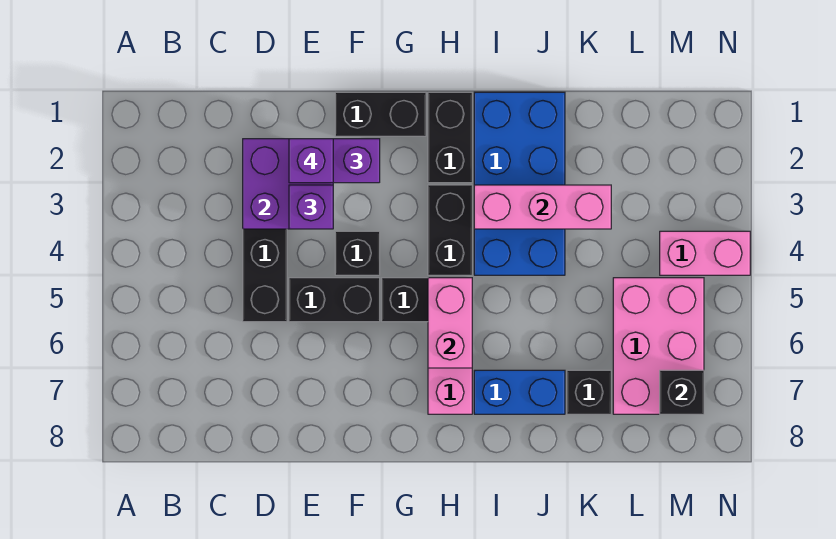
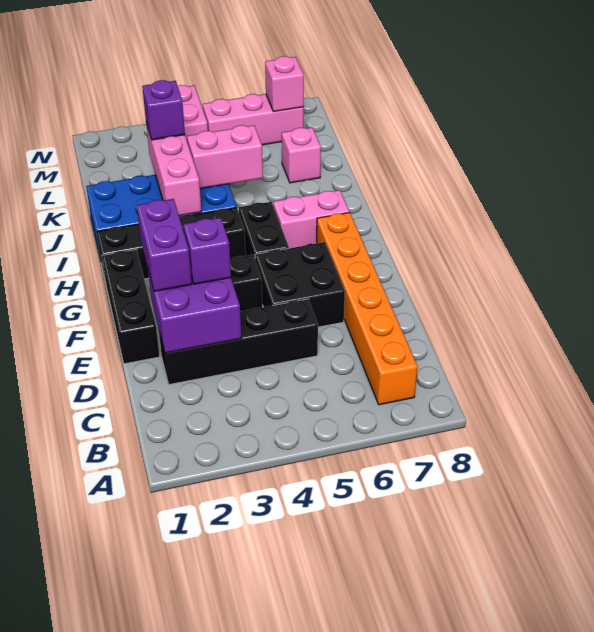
none -> orange brick B7:G7 level 1
purple brick E2 level 4 -> purple brick K3 level 3
black brick E5:F5 level 1 -> black brick E5:F6 level 1
black brick F1:G1 level 1 -> black brick E1:G1 level 1
pink brick H5:H6 level 2 -> pink brick J4:J5 level 2
blue brick I7:J7 level 1 -> none
black brick K7 level 1 -> pink brick K7 level 1
pink brick L5:M7 level 1 -> pink brick M5:M7 level 1
black brick M7 level 2 -> pink brick M7 level 2

